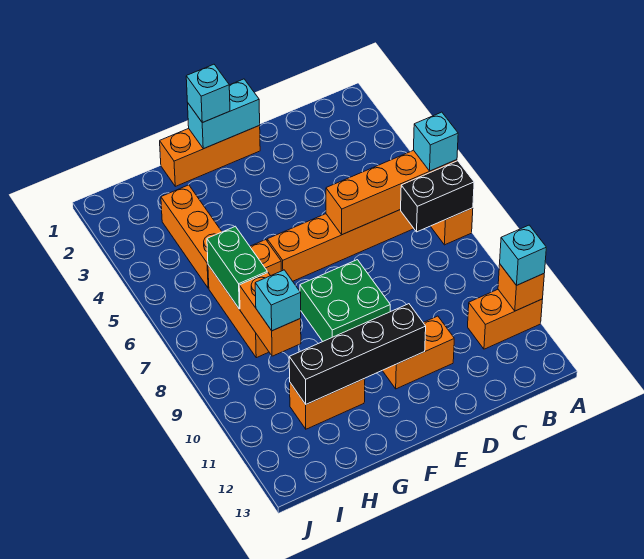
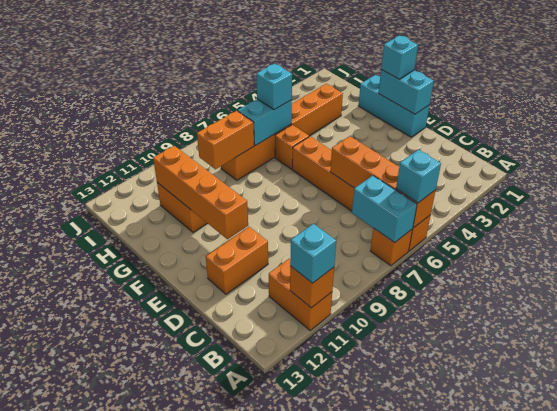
black brick A7:B7 level 2 -> cyan brick A7:B7 level 2
orange brick D11:E11 level 1 -> orange brick D11:D12 level 1
orange brick E1:G1 level 1 -> cyan brick E1:G1 level 1
green brick E8:F9 level 1 -> none
black brick E11:H11 level 2 -> orange brick E11:H11 level 2
green brick H6:H7 level 2 -> cyan brick H6:H7 level 2
cyan brick H9 level 3 -> cyan brick H6 level 3

